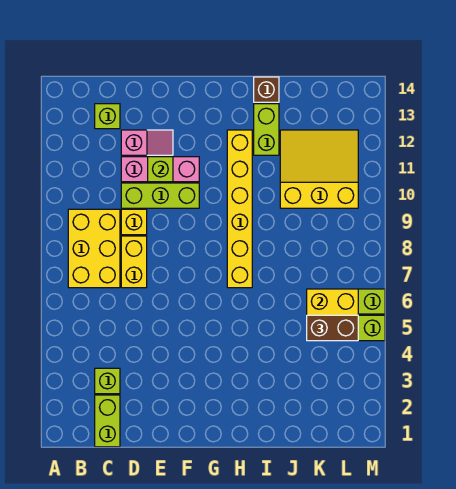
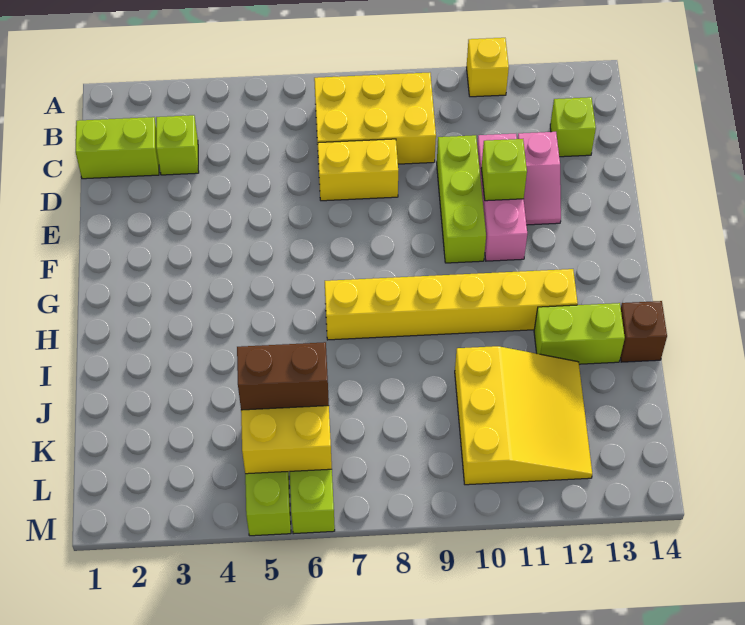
yellow brick D9 level 1 -> yellow brick A11 level 1
brown brick K5:L5 level 3 -> brown brick K5:K6 level 3

